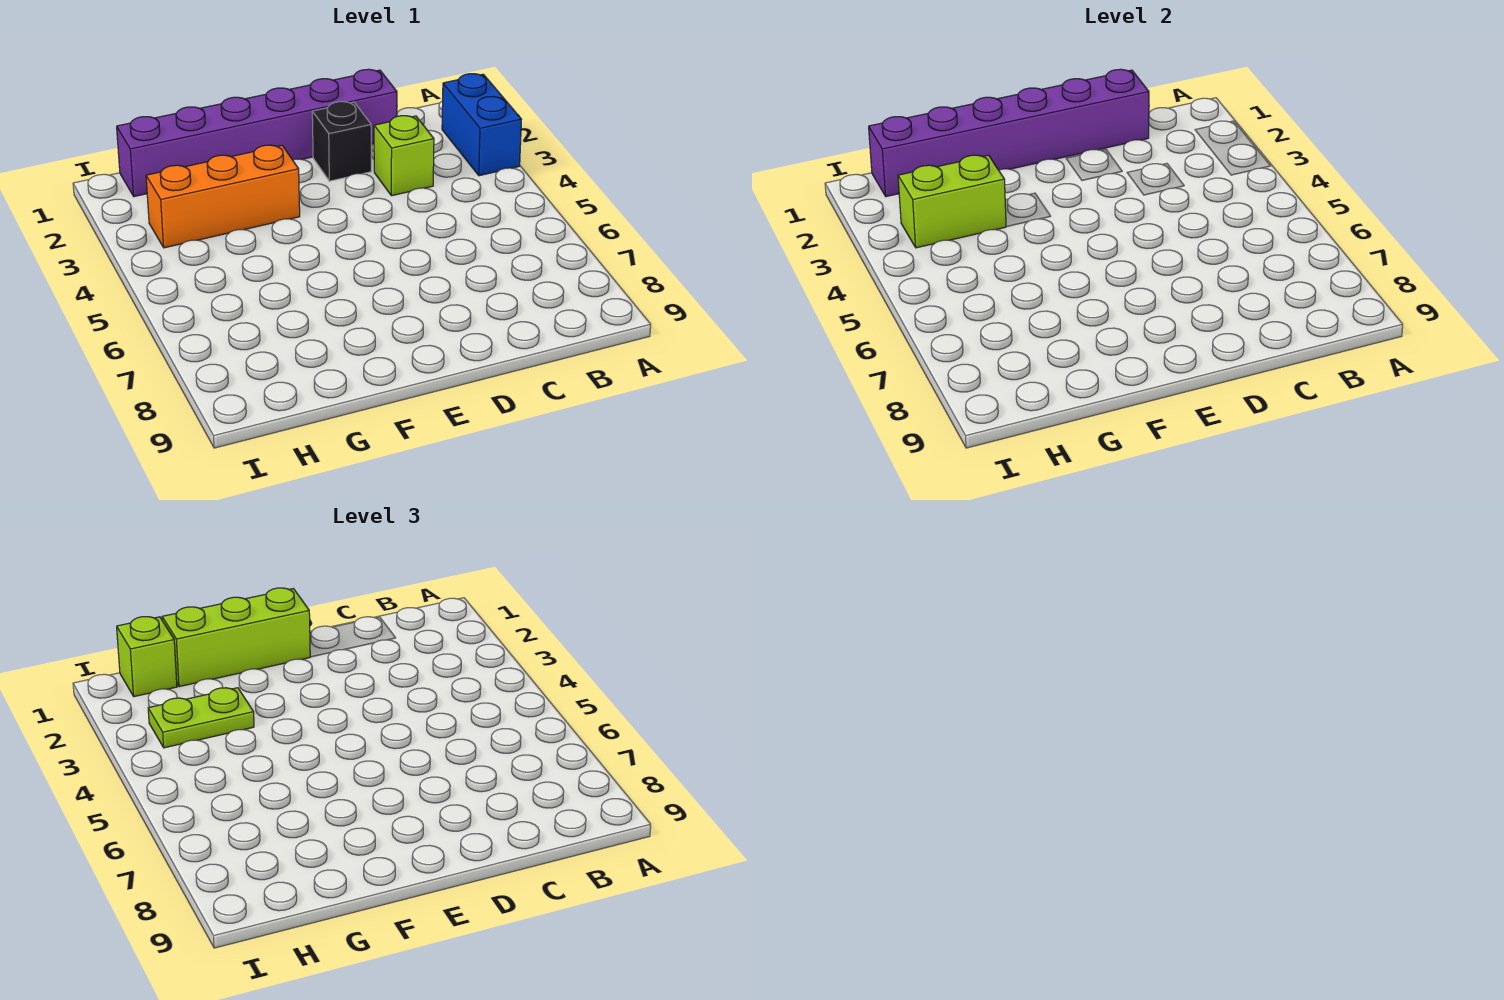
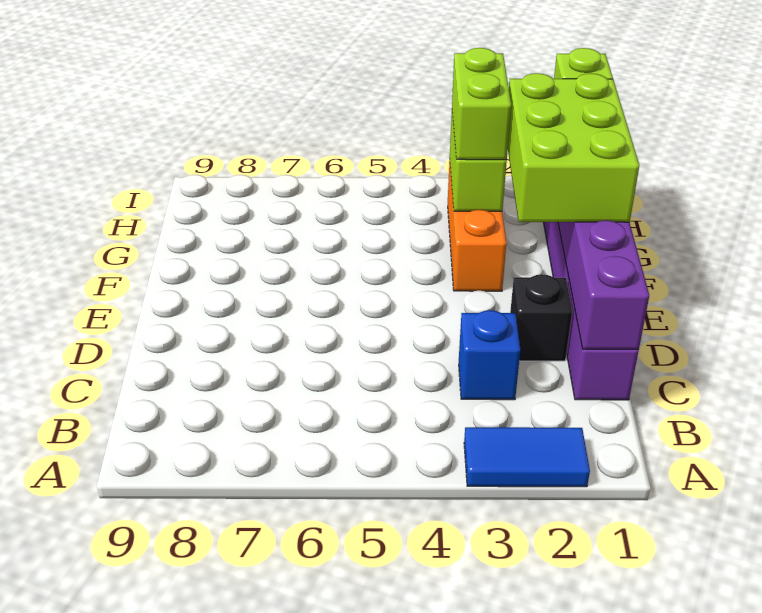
blue brick A2:A3 level 1 -> blue tile A2:A3 level 1
lime brick C3 level 1 -> blue brick C3 level 1
lime brick E1:G1 level 3 -> lime brick E1:G2 level 3
lime plate G3:H3 level 3 -> lime brick G3:H3 level 3

